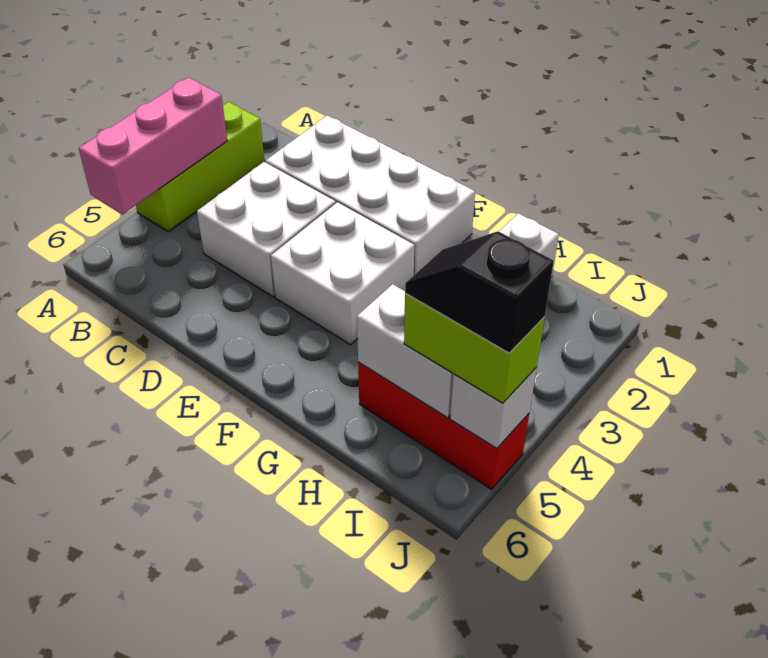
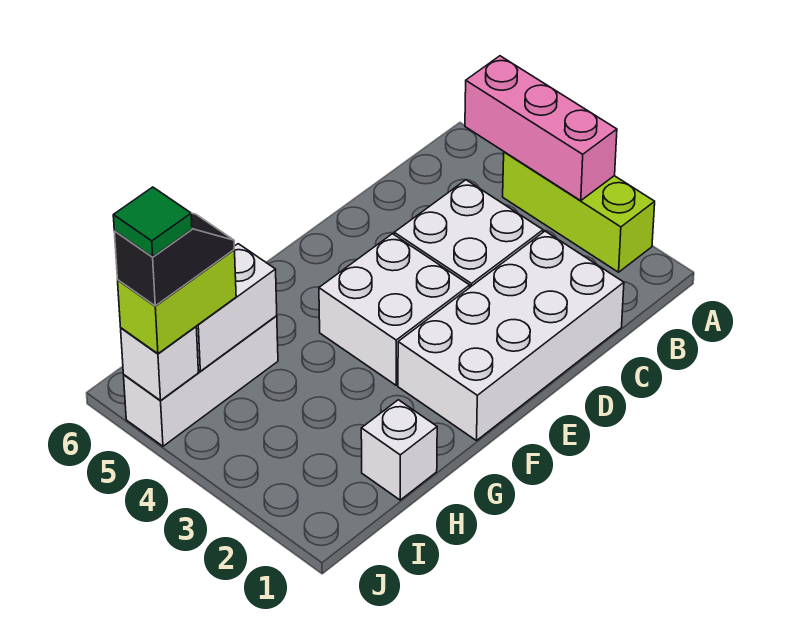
red brick H5:J5 level 1 -> white brick H5:J5 level 1
none -> green tile J5 level 5

